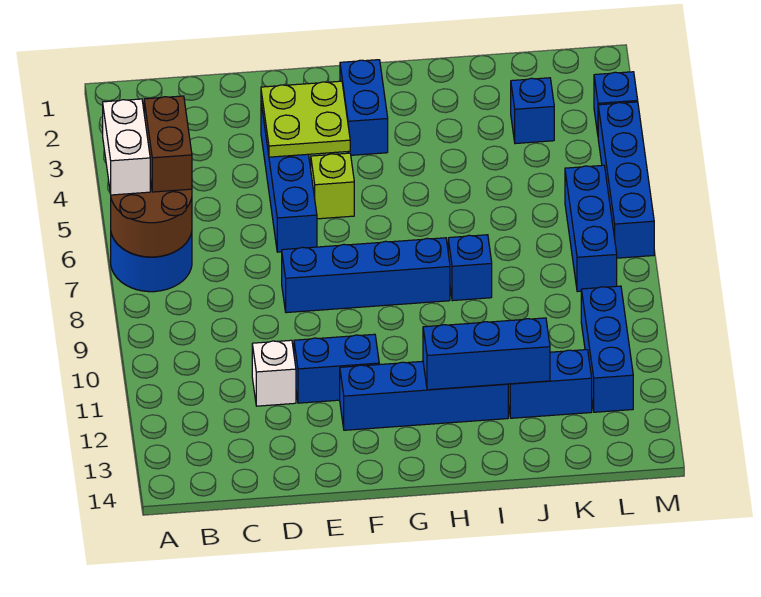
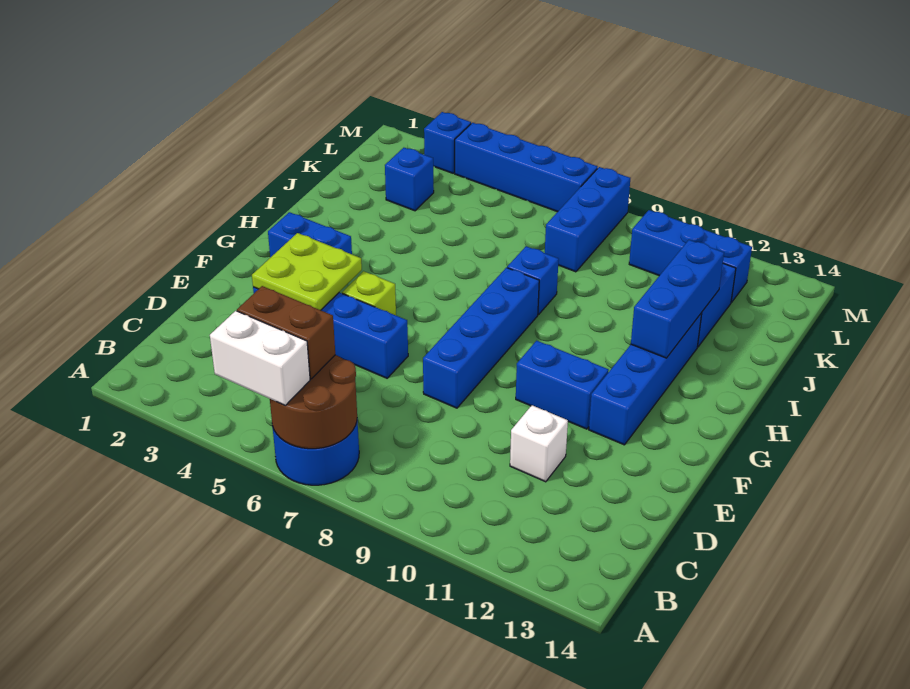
blue brick E11:F11 level 1 -> blue brick F10:F11 level 1
blue brick L6:L8 level 1 -> blue brick K8:M8 level 1

